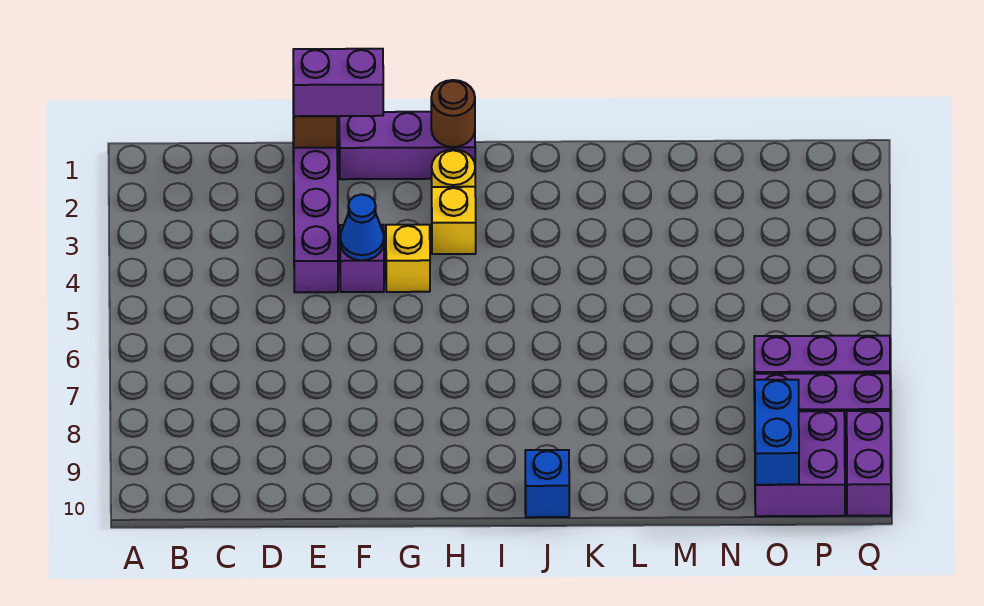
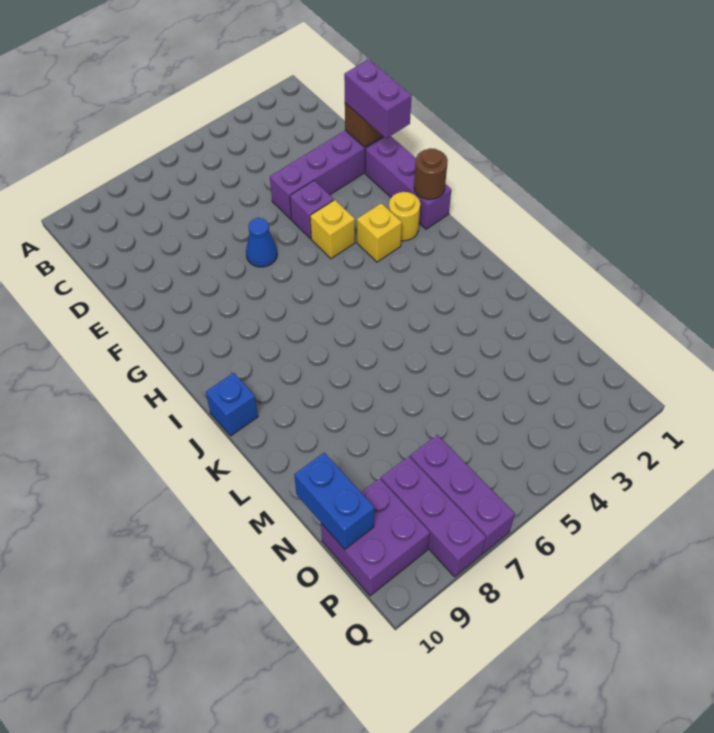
blue cone F4 level 2 -> blue cone F6 level 1
blue brick O9:O10 level 2 -> blue brick N10:O10 level 2
purple brick Q9:Q10 level 1 -> none

